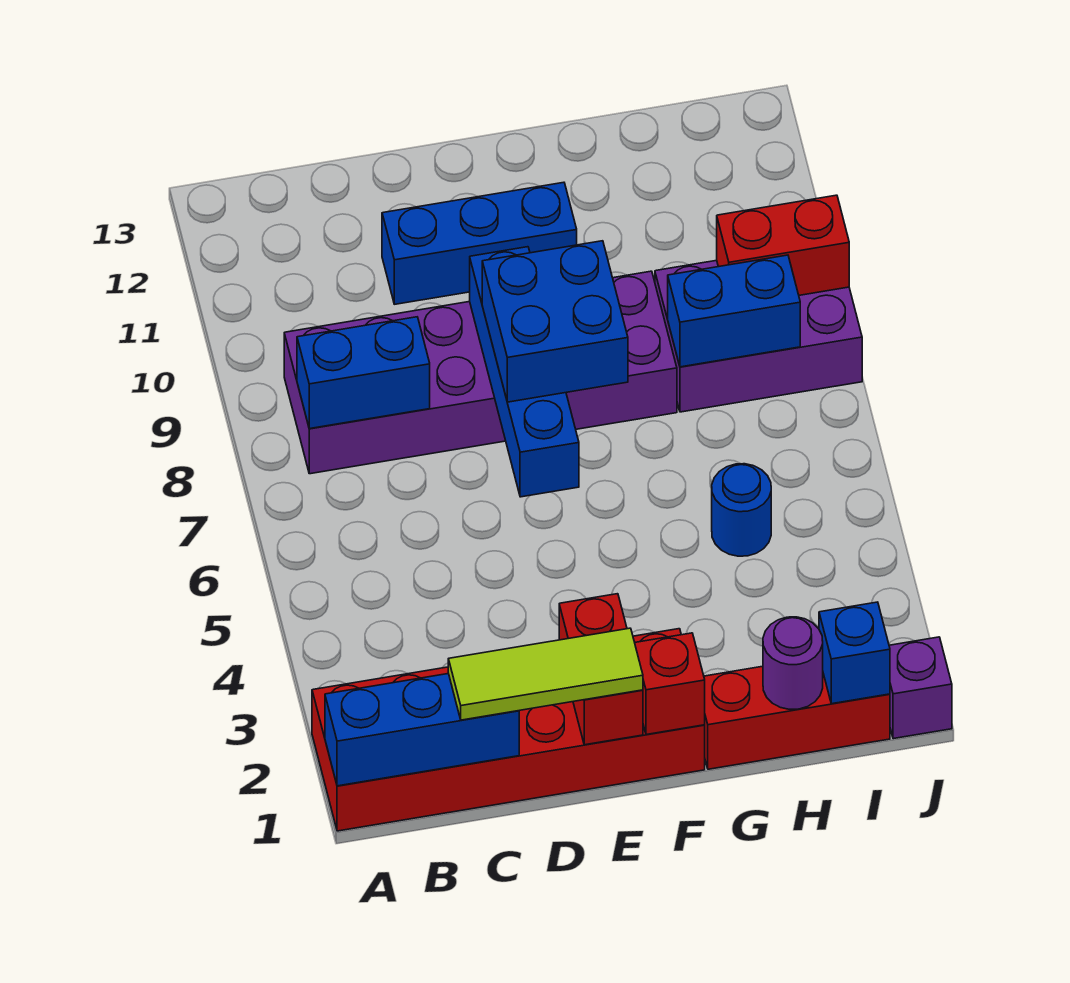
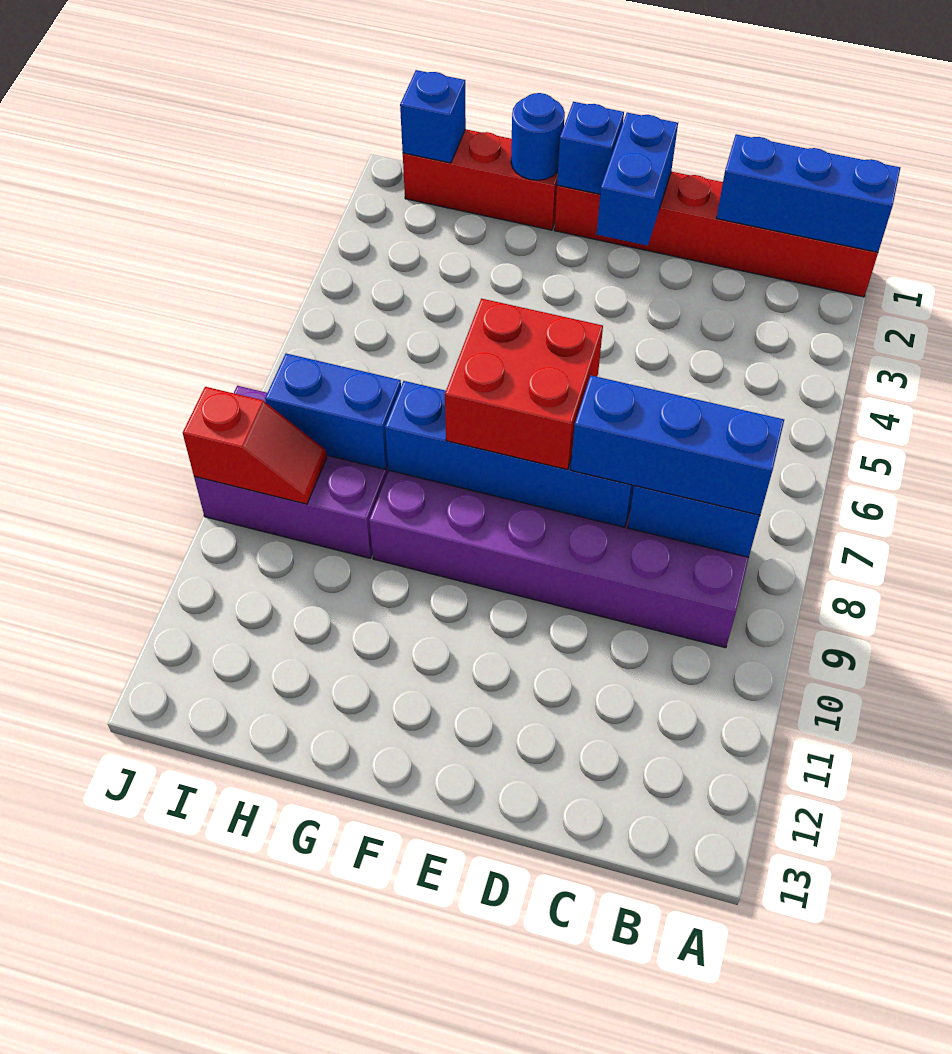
red brick A1:F2 level 1 -> red brick A1:F1 level 1
lime tile C1:E1 level 3 -> none
blue brick D11:F11 level 1 -> blue brick B8:D8 level 3
red brick E1:E2 level 2 -> blue brick E1:E2 level 2
blue brick E6:E9 level 2 -> blue brick D8:G8 level 2
blue brick E7:F8 level 3 -> red brick E7:F8 level 3
red brick F1 level 2 -> blue brick F1 level 2
purple round brick H1 level 2 -> none
blue round brick H5 level 1 -> blue round brick G1 level 2
red brick I9:J9 level 2 -> red slope I9:J9 level 2 top J
purple brick J1 level 1 -> none

